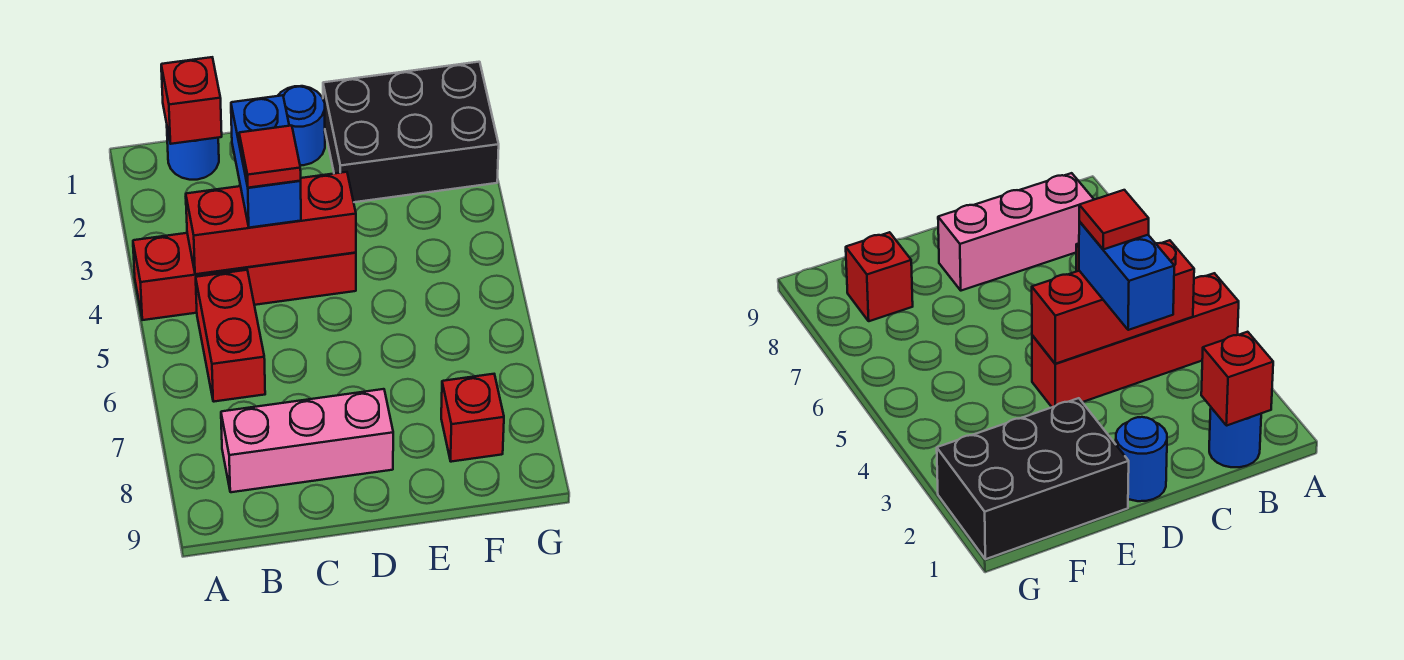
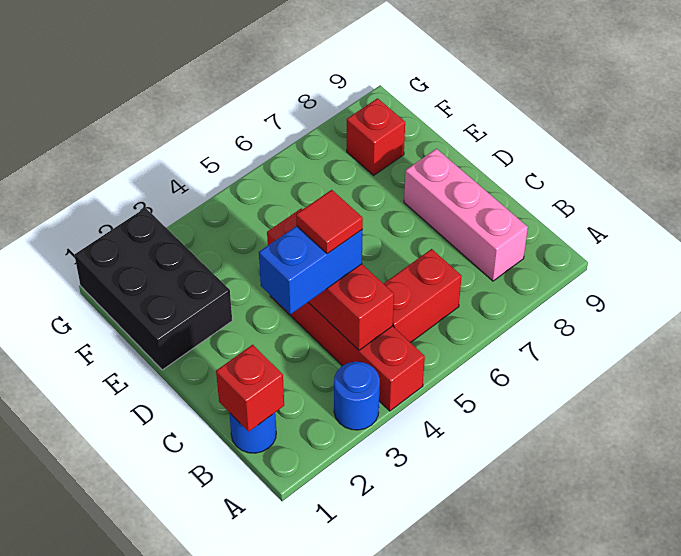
blue round brick D1 level 1 -> blue round brick A3 level 1

